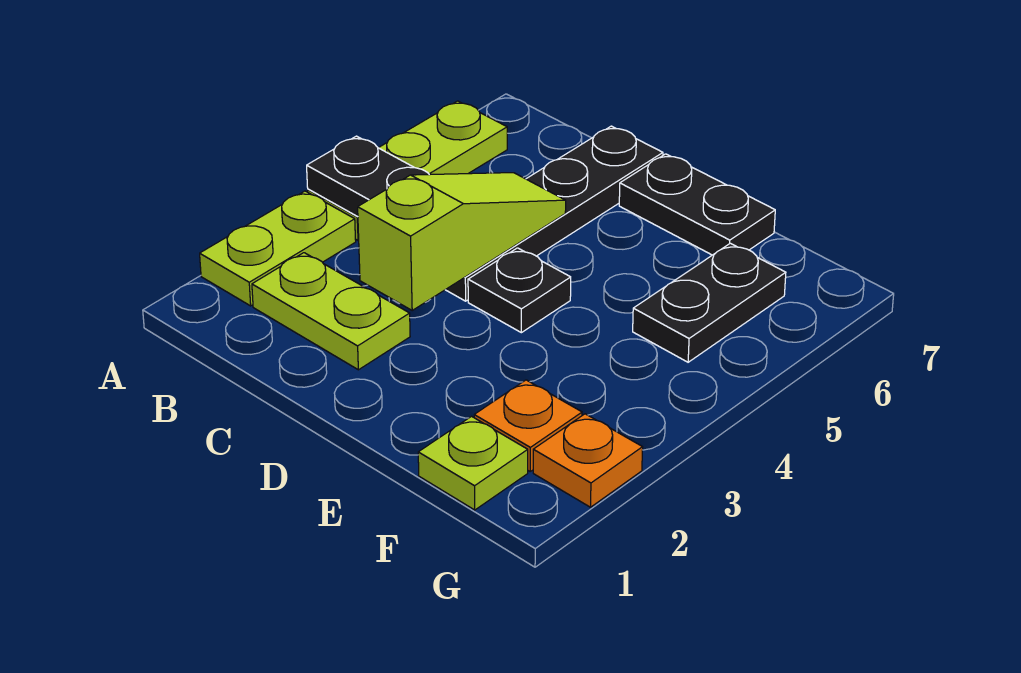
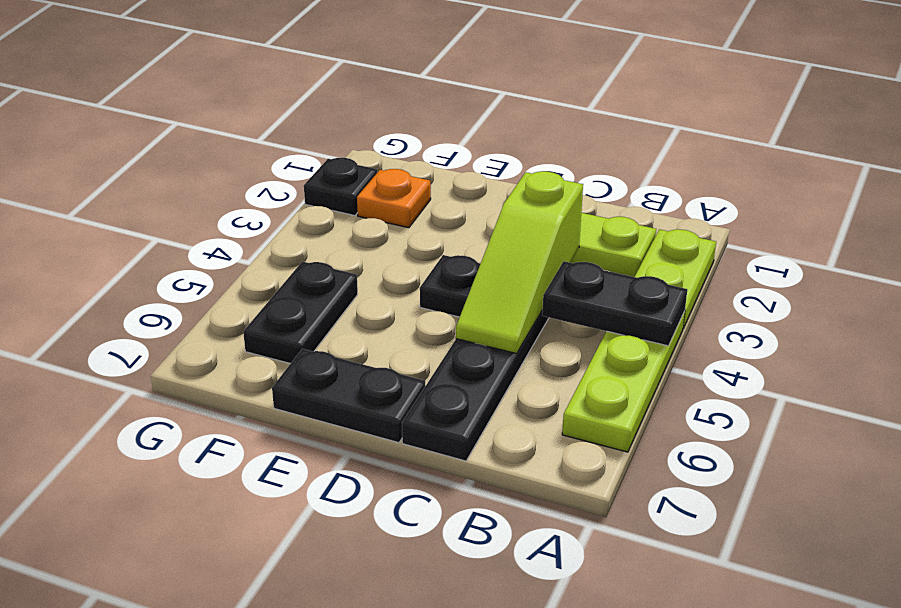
lime plate F1 level 1 -> none
orange plate G2 level 1 -> black plate G2 level 1

